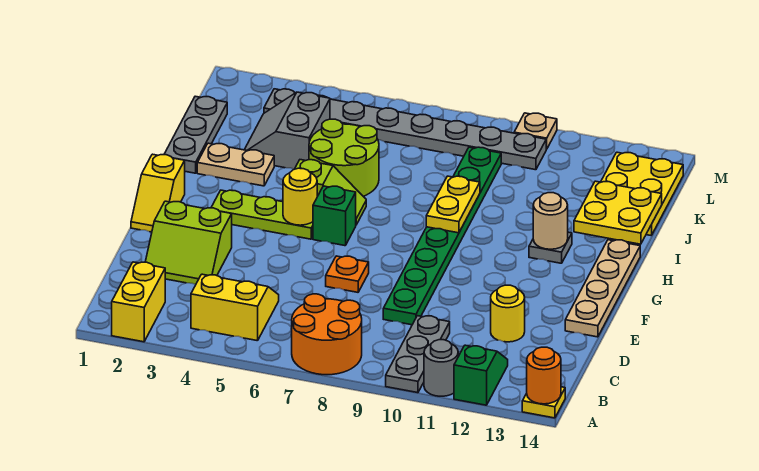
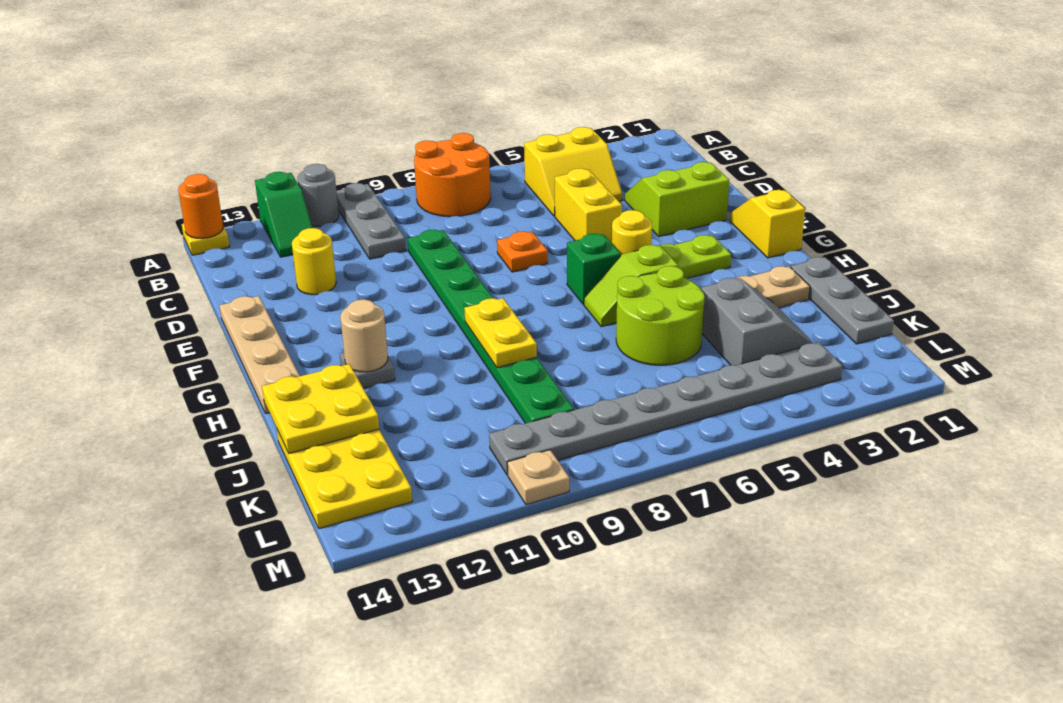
yellow brick A2:B2 level 1 -> yellow brick D5:E5 level 1

